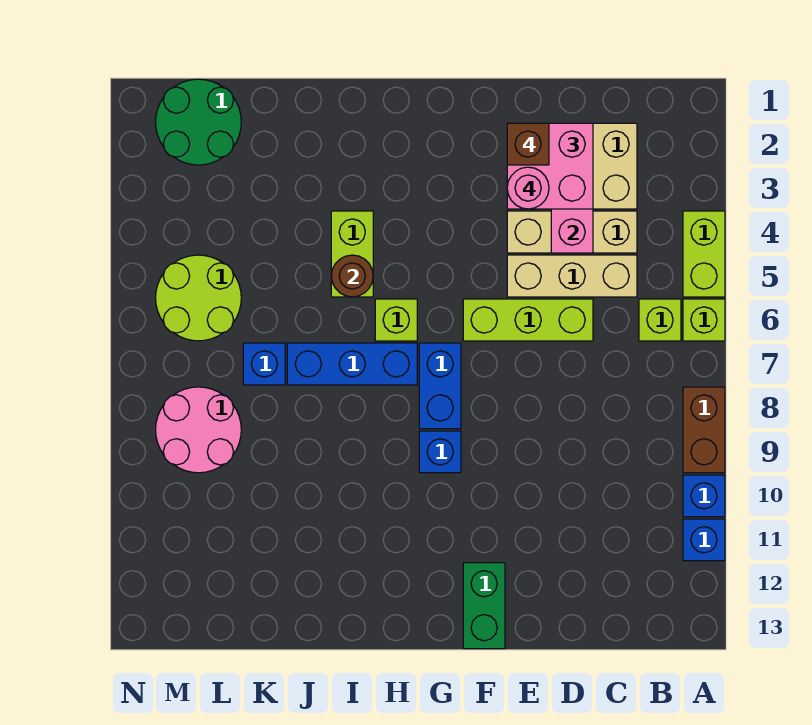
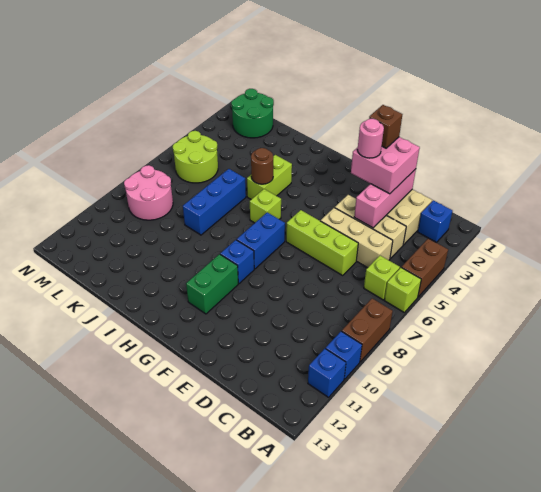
lime brick A4:A5 level 1 -> brown brick A4:A5 level 1
green brick F12:F13 level 1 -> green brick G10:G11 level 1
blue brick H7:J7 level 1 -> blue brick J6:J8 level 1
blue brick K7 level 1 -> blue brick B2 level 1

